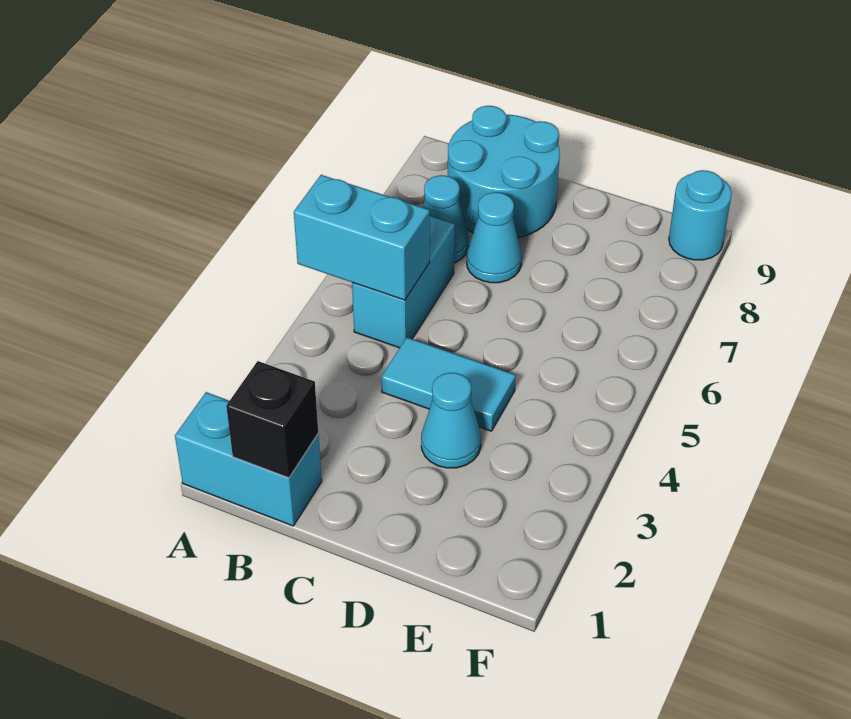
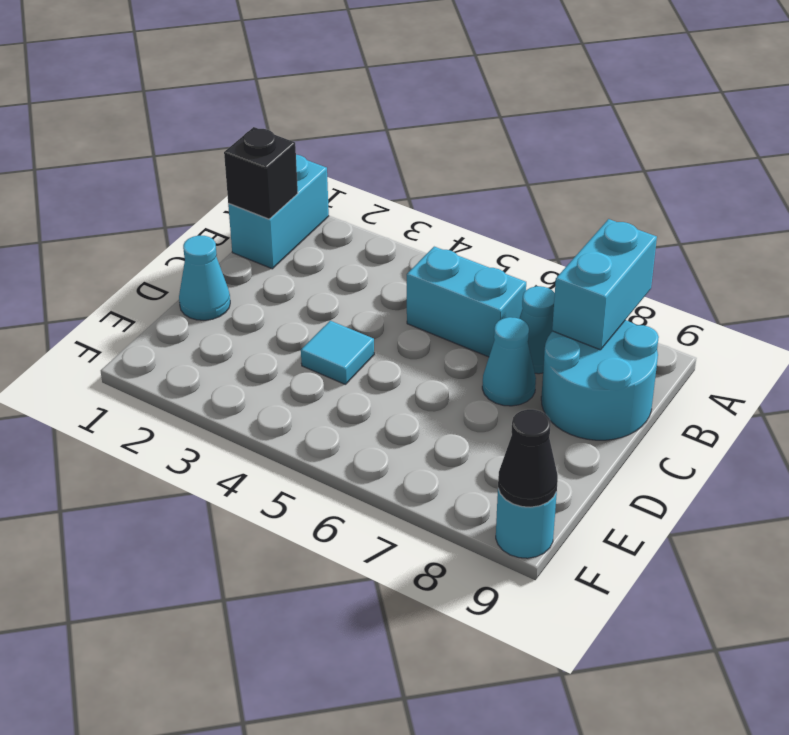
cyan brick A5:B5 level 2 -> cyan brick A8:B8 level 2
cyan tile C4:D4 level 1 -> cyan tile D4 level 1
cyan cone D3 level 1 -> cyan cone D1 level 1
none -> black cone F9 level 2

